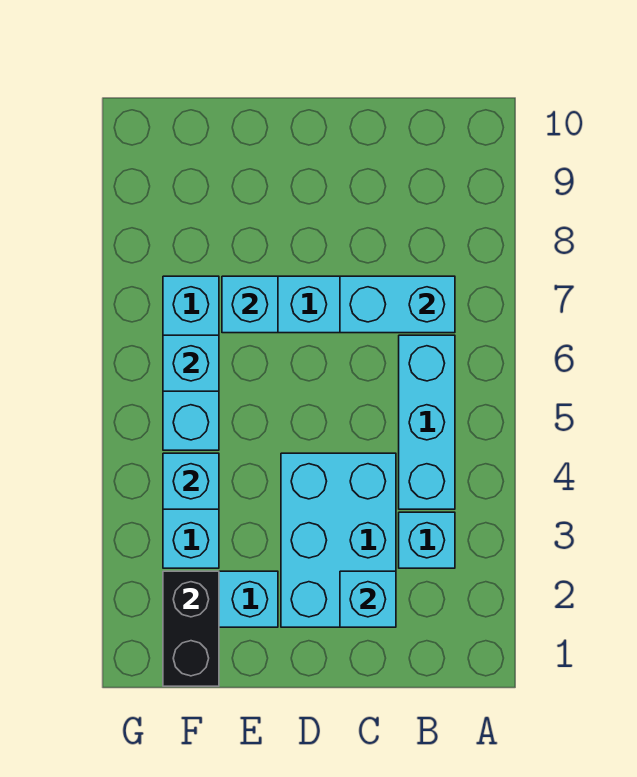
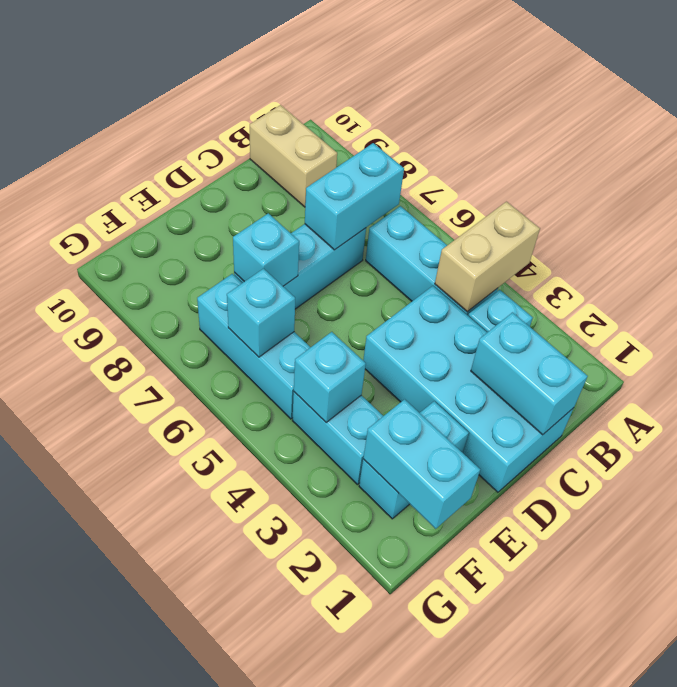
none -> tan brick A4:B4 level 2
none -> tan brick B9:B10 level 1
cyan brick C2:D4 level 1 -> cyan brick C1:D4 level 1
cyan brick C2 level 2 -> cyan brick C1:C2 level 2
black brick F1:F2 level 2 -> cyan brick F1:F2 level 2

